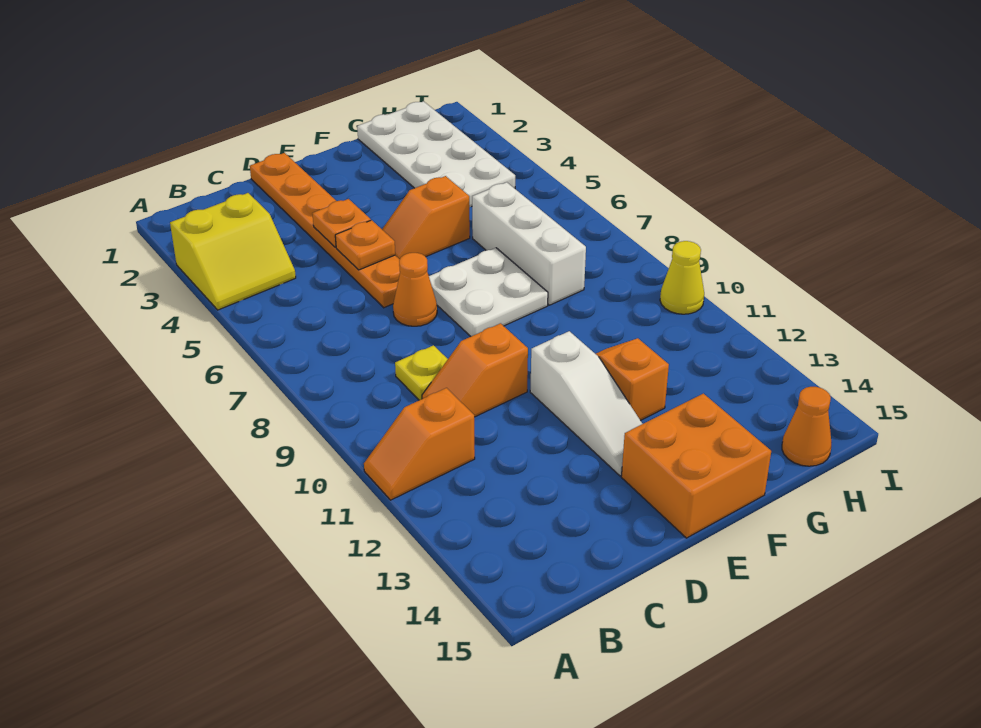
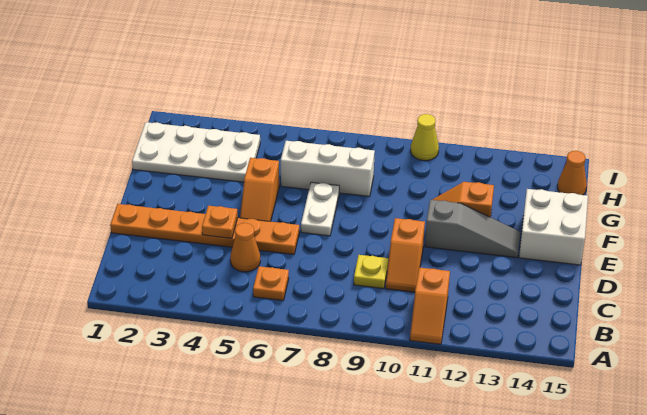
yellow slope A3:B4 level 1 top 3 -> none
orange plate D5 level 2 -> orange plate B6 level 1
orange cone D7 level 1 -> orange cone C5 level 1
white plate E7:F8 level 1 -> white plate E7:F7 level 1
white slope E11:E13 level 1 top 11 -> grey slope E11:E13 level 1 top 11
orange brick E14:F15 level 1 -> white brick E14:F15 level 1

